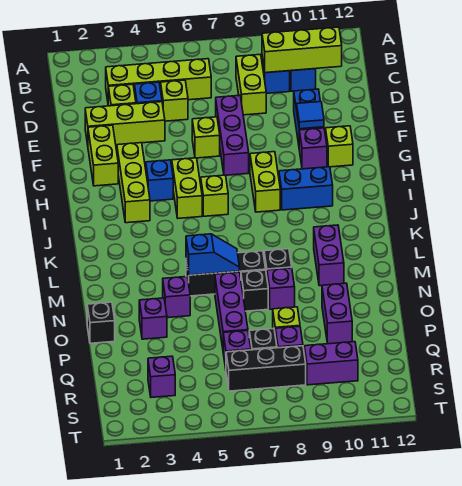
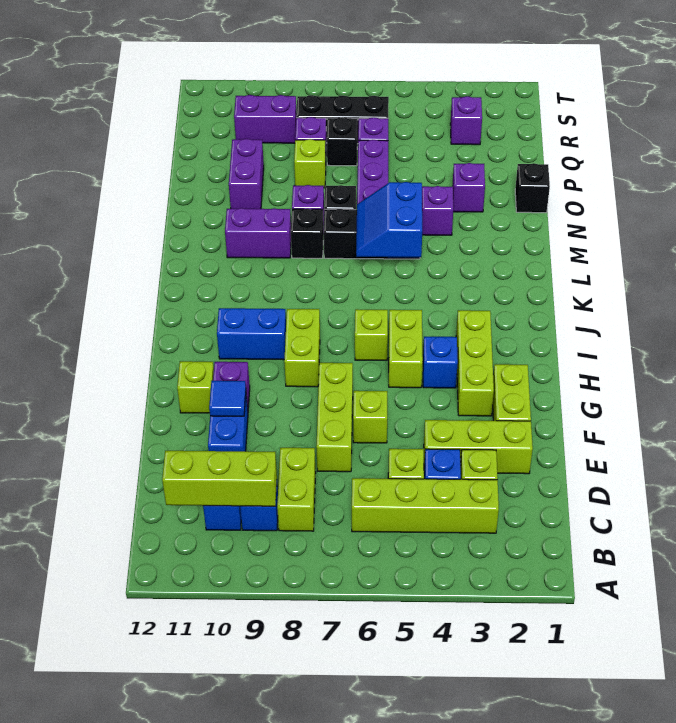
purple brick E7:G7 level 1 -> lime brick E7:G7 level 1
purple brick L10:M10 level 1 -> purple brick M9:M10 level 1
blue slope M5:M6 level 2 top 5 -> blue slope L5:M6 level 2 top 5

